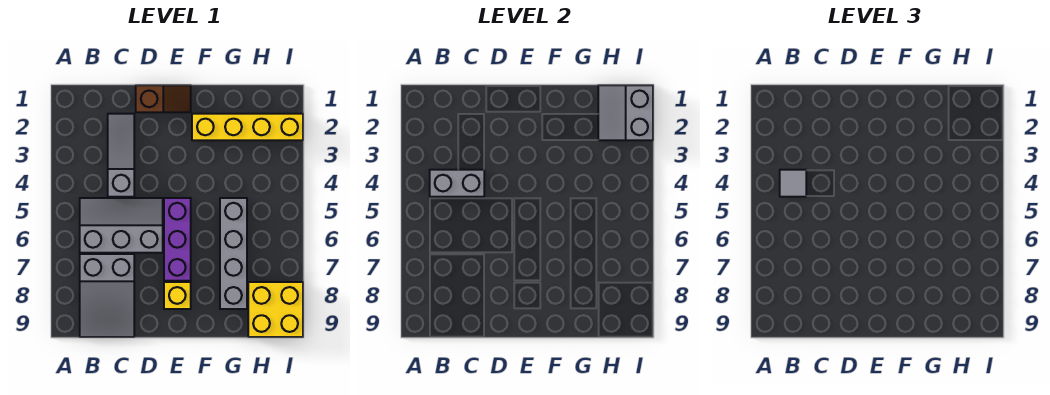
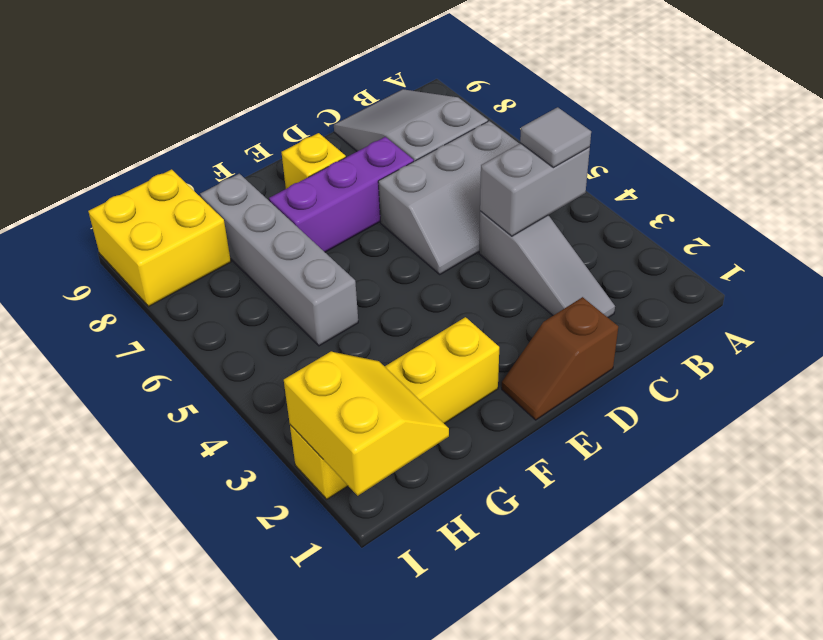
purple brick E5:E7 level 1 -> purple brick D7:F7 level 1
grey slope H1:I2 level 2 top I -> yellow slope H1:I2 level 2 top I

